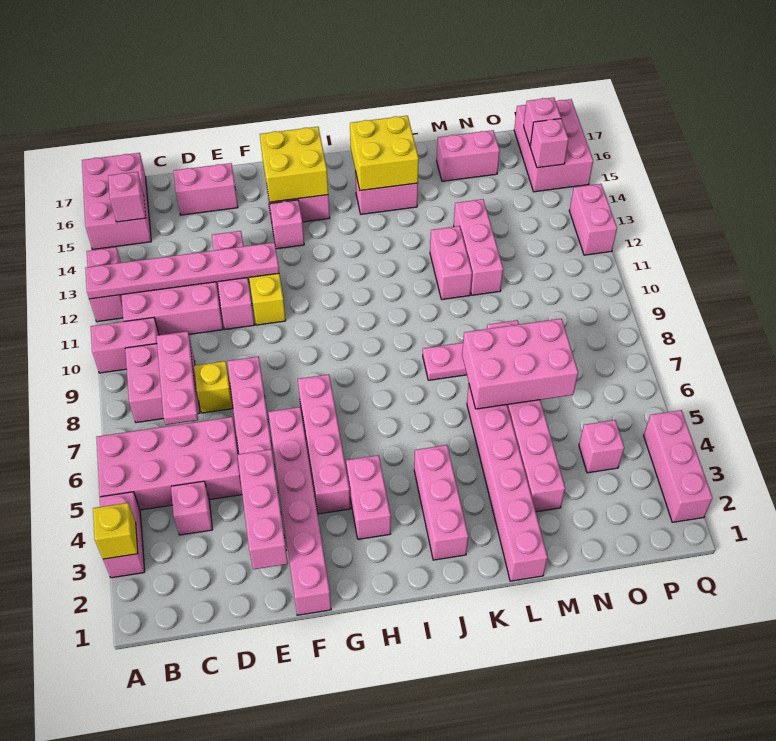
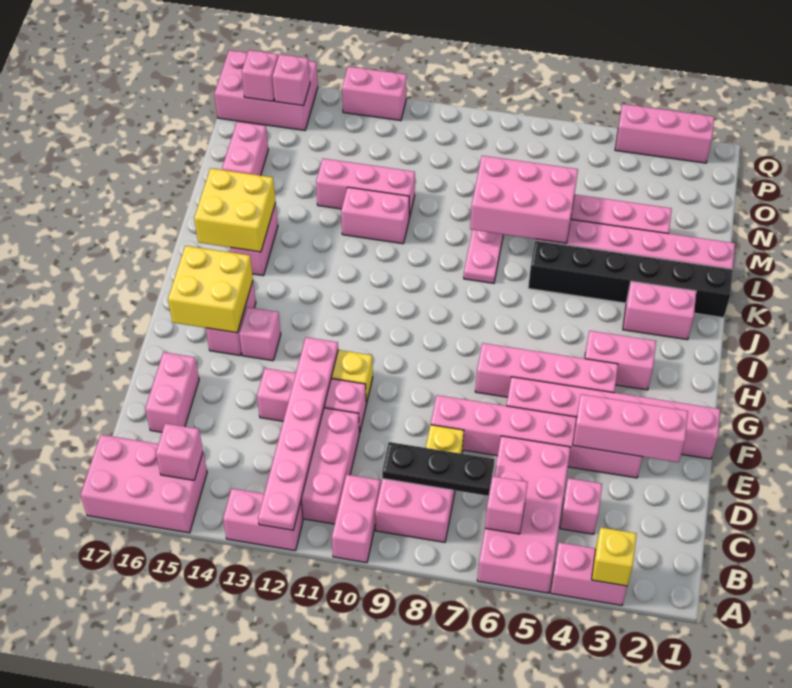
pink plate C7:C9 level 2 -> black plate C7:C9 level 2
pink brick J2:J4 level 1 -> pink brick J2:J3 level 1
none -> black brick K1:K6 level 1
pink brick L6:N7 level 2 -> pink brick L6:M8 level 2
pink brick O4 level 1 -> pink brick B6 level 2

